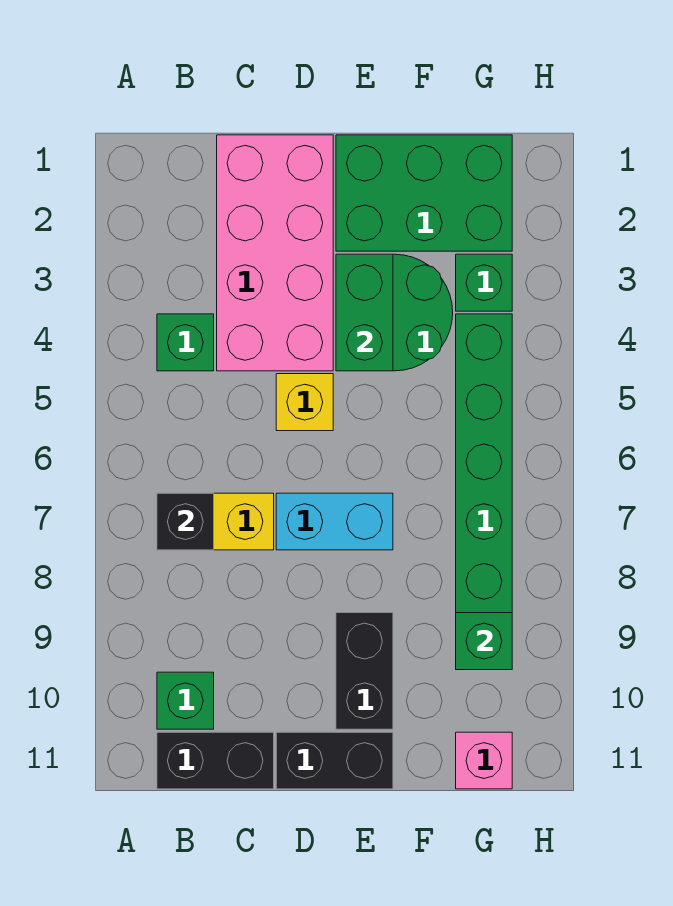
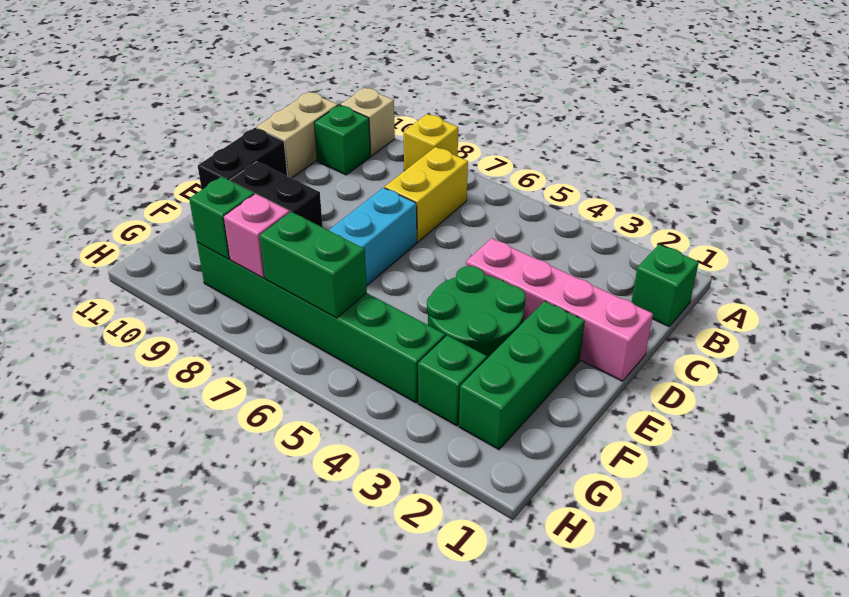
none -> tan brick A10 level 1
green brick B4 level 1 -> green brick B1 level 1
black brick B7 level 2 -> none
black brick B11:C11 level 1 -> tan brick B11:C11 level 1
pink brick C1:D4 level 1 -> pink brick D1:D4 level 1
yellow brick D5 level 1 -> yellow brick A8 level 1
green brick E1:G2 level 1 -> green brick E2:G2 level 1
green brick E3:E4 level 2 -> green brick G6:G7 level 2
pink brick G11 level 1 -> pink brick G8 level 2

